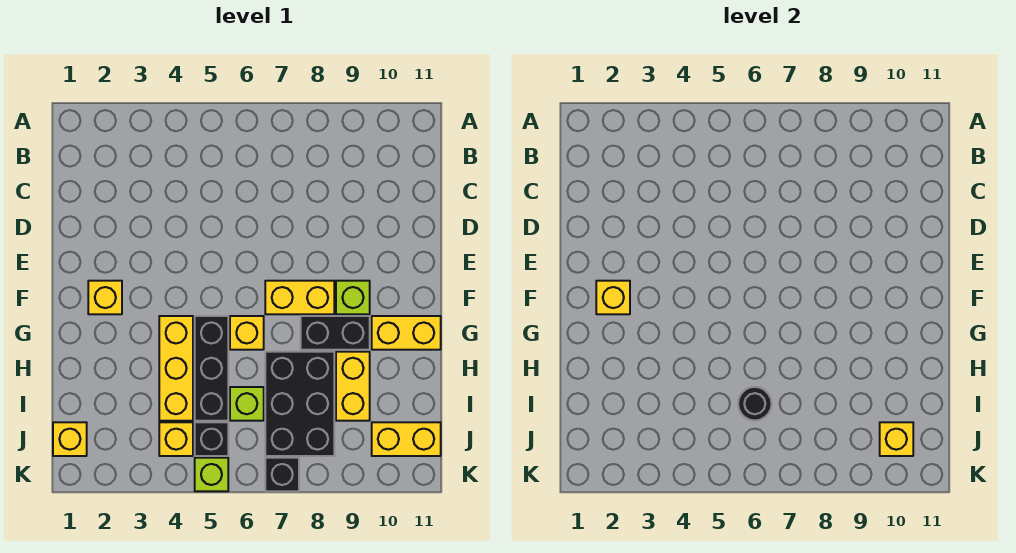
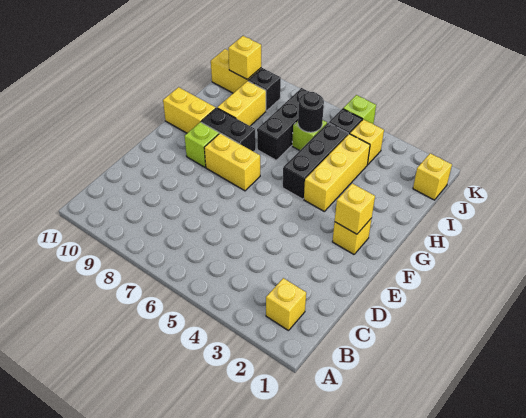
yellow brick G6 level 1 -> yellow brick B2 level 1
black brick H7:J8 level 1 -> black brick H7:J7 level 1
black brick K7 level 1 -> black brick J9 level 1

